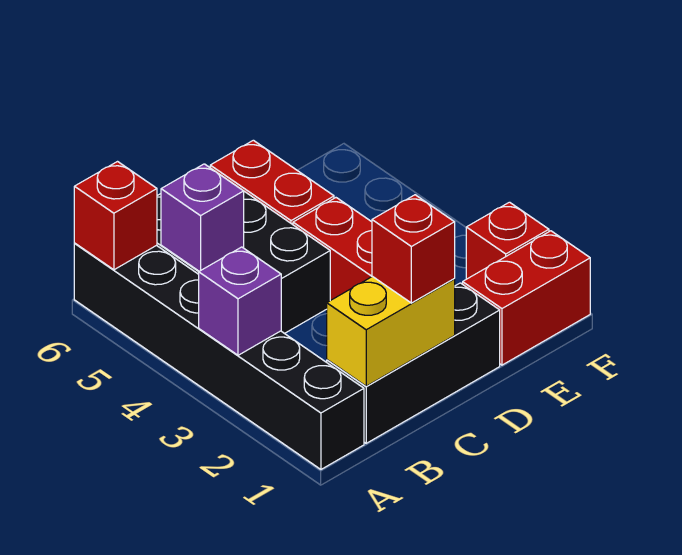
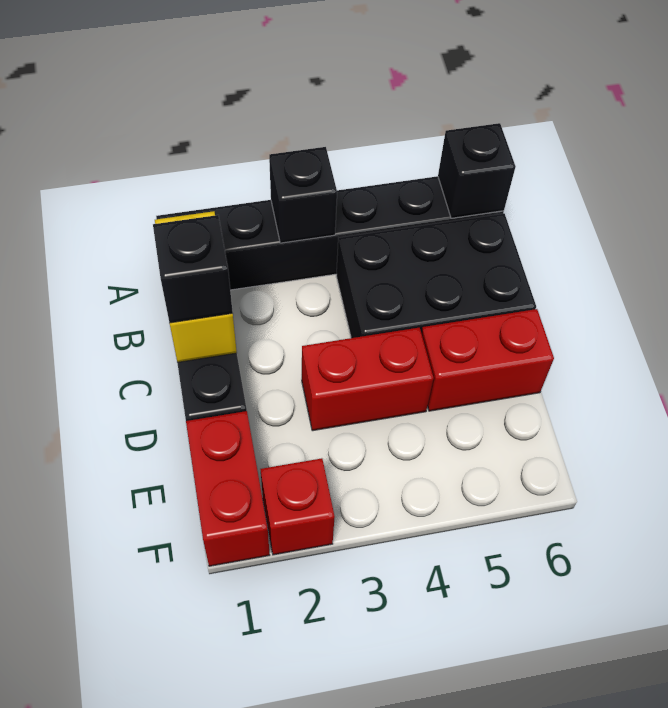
purple brick A3 level 2 -> black brick A3 level 2
red brick A6 level 2 -> black brick A6 level 2
purple brick B5 level 2 -> none
red brick C1 level 3 -> black brick C1 level 3

